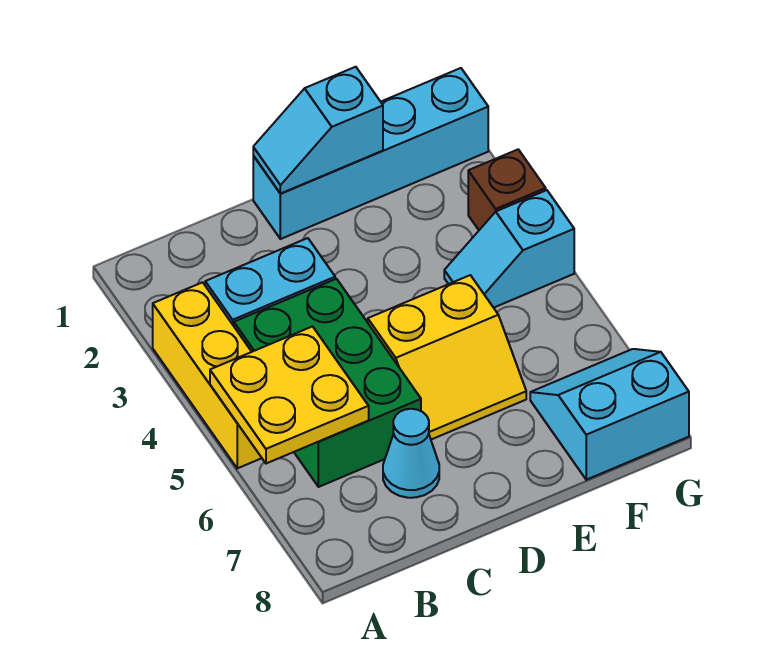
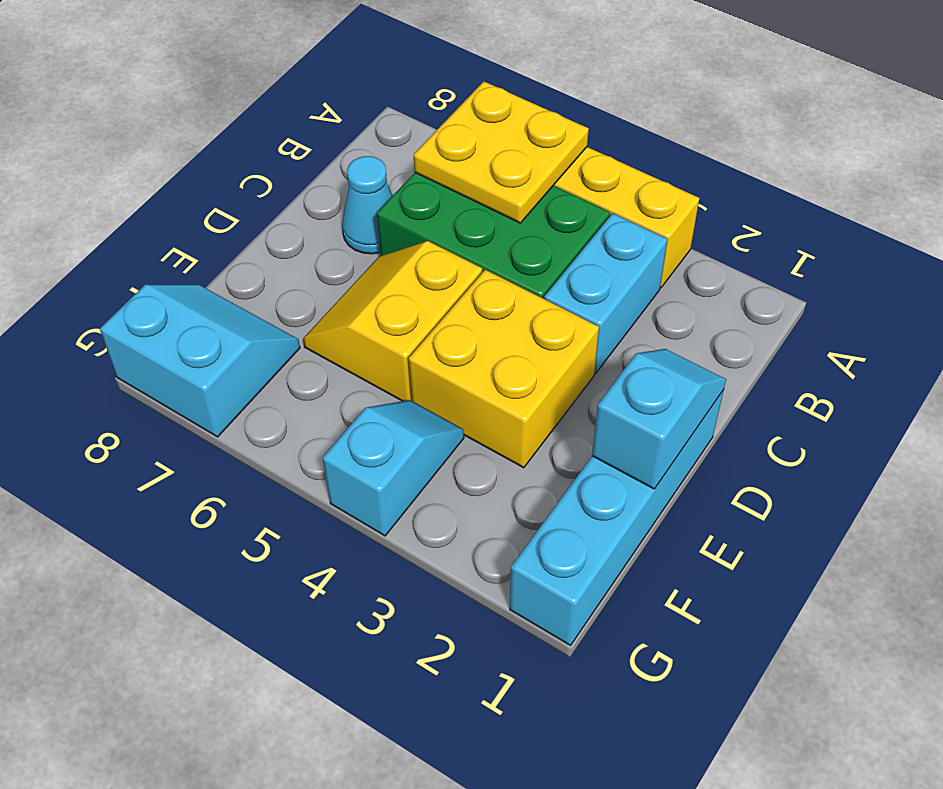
none -> yellow brick D3:E4 level 1
cyan slope F7:G8 level 1 top 8 -> cyan slope F7:G8 level 1 top G
brown brick G3 level 1 -> none

